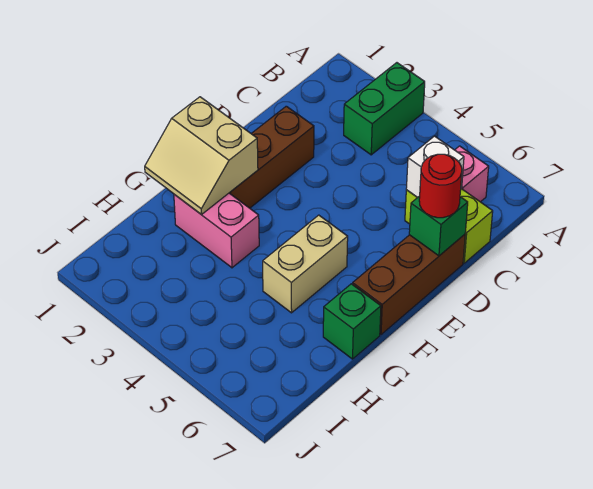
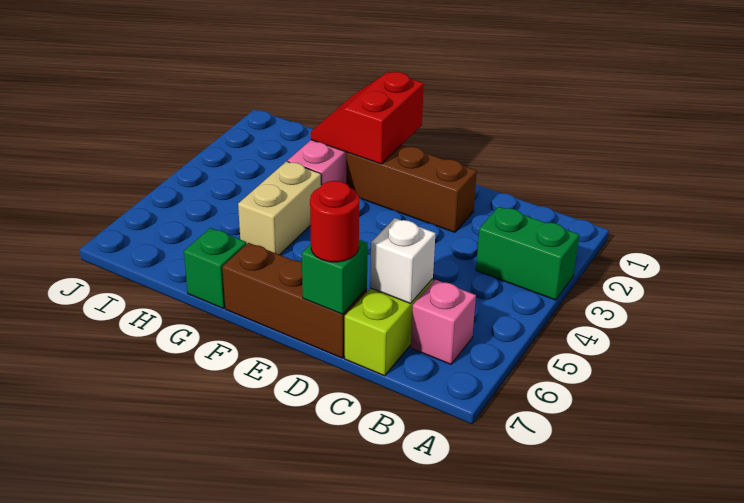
tan slope F1:G2 level 2 top F -> red slope F1:G2 level 2 top F
tan brick F5:G5 level 1 -> tan brick G4:G5 level 1

